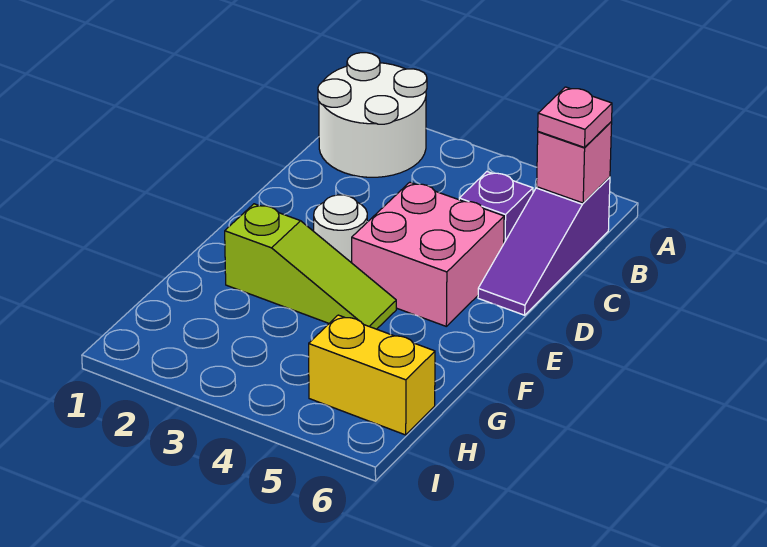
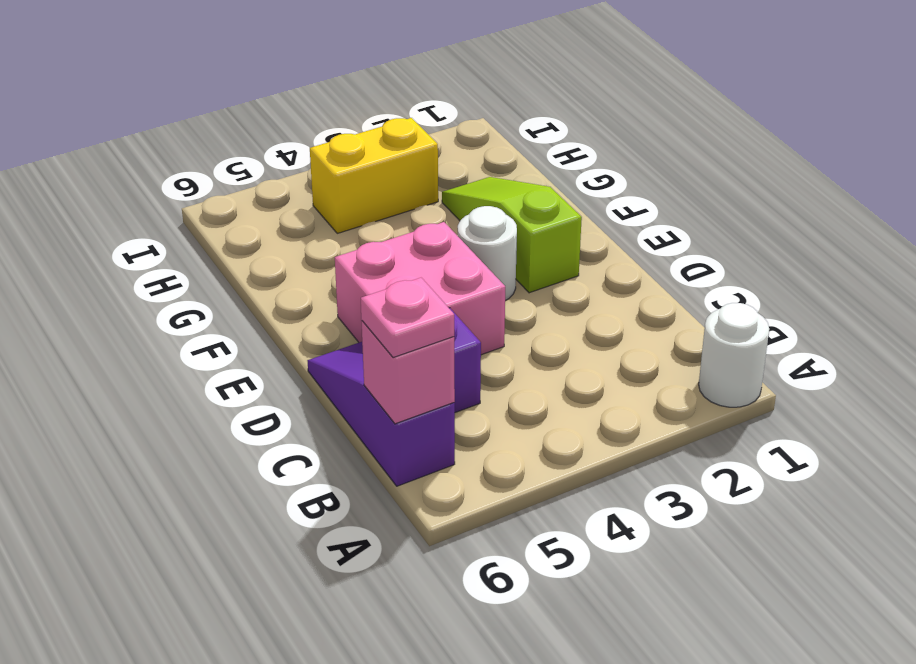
white round brick A1:B2 level 1 -> white round brick A1 level 1
lime slope F2:F4 level 1 top 2 -> lime slope E2:G2 level 1 top E
yellow brick H5:H6 level 1 -> yellow brick H3:H4 level 1

